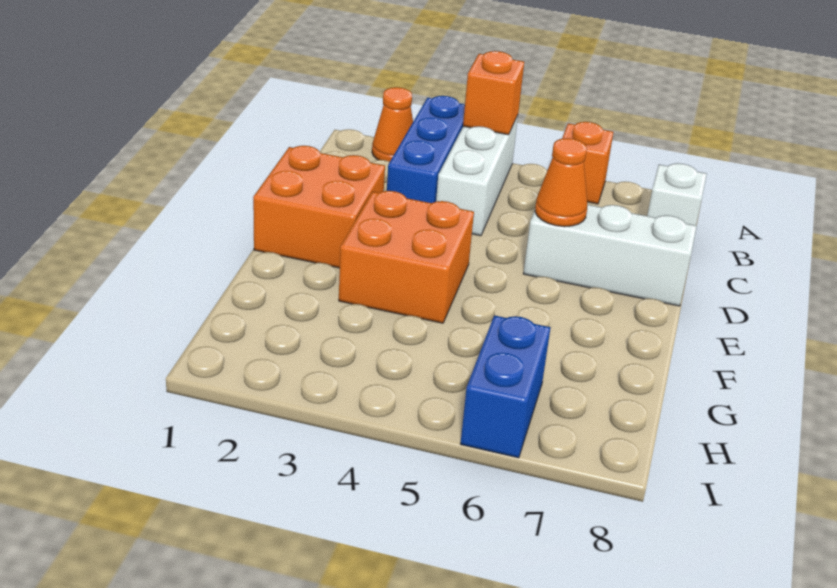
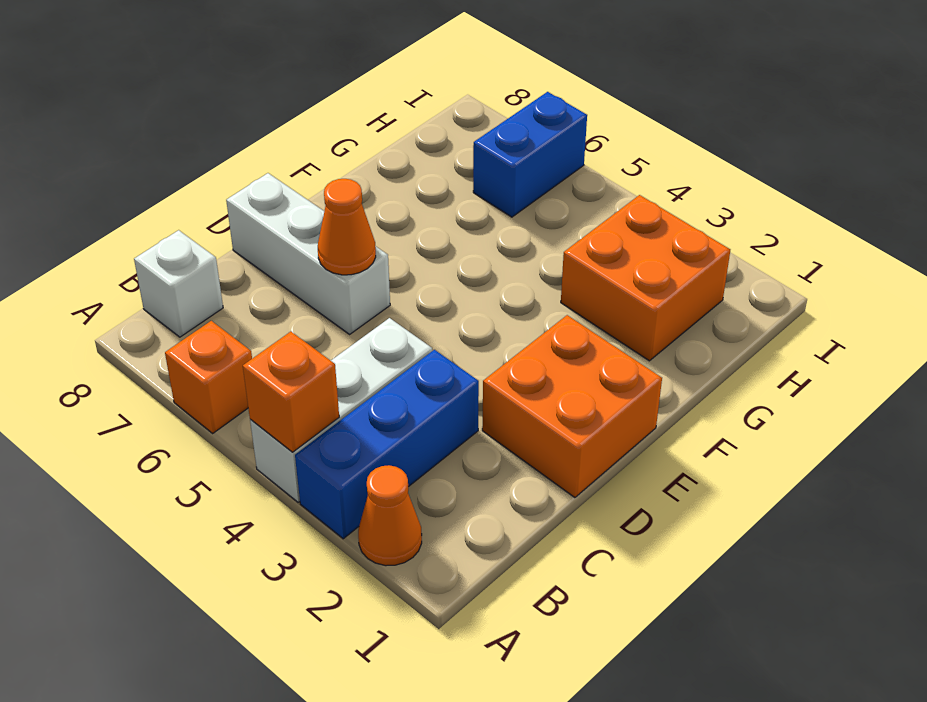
orange brick E3:F4 level 1 -> orange brick G2:H3 level 1

